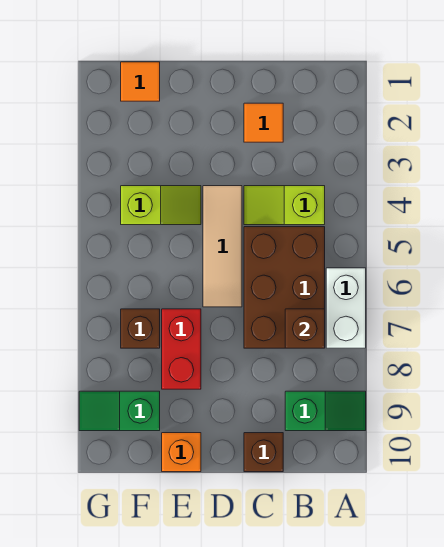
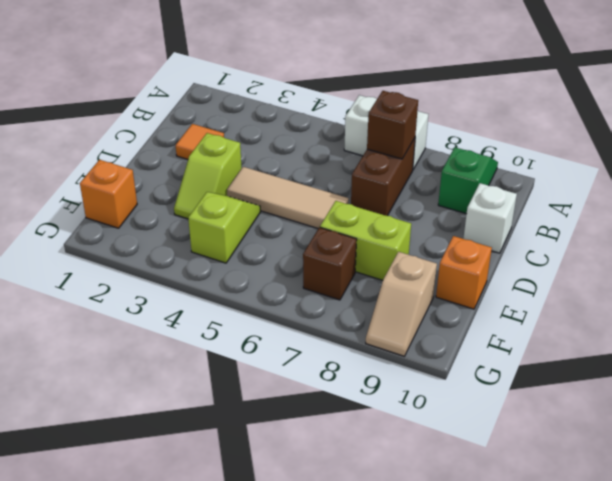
lime slope B4:C4 level 1 top B -> lime slope D3:E3 level 1 top D
brown brick B5:C7 level 1 -> brown brick B7:C7 level 1
brown brick C10 level 1 -> white brick C10 level 1
red brick E7:E8 level 1 -> lime brick E7:E8 level 1
orange tile F1 level 1 -> orange brick F1 level 1
green slope F9:G9 level 1 top F -> tan slope F9:G9 level 1 top F

